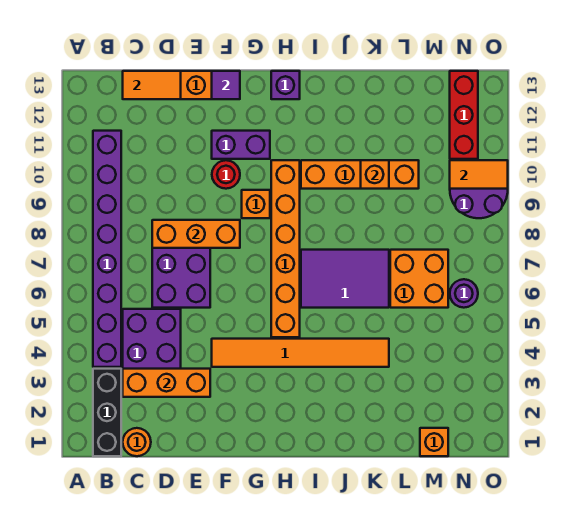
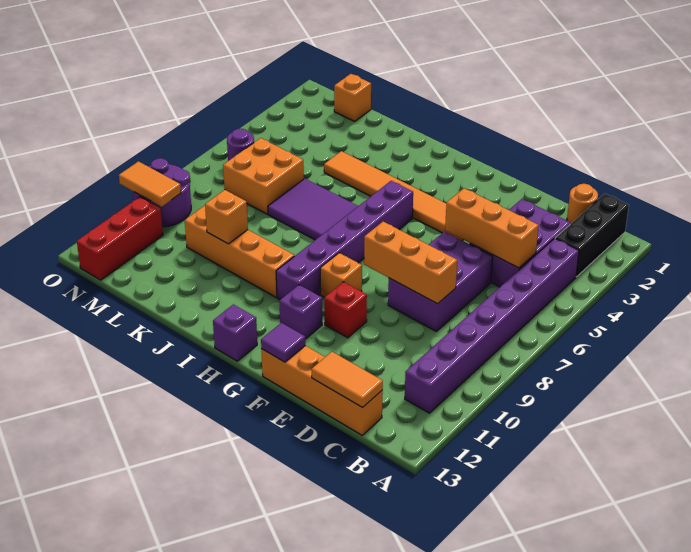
orange brick C3:E3 level 2 -> orange brick C5:E5 level 2
red round brick F10 level 1 -> red brick F10 level 1
purple brick F11:G11 level 1 -> purple brick G11 level 1
orange brick H5:H10 level 1 -> purple brick H5:H10 level 1

